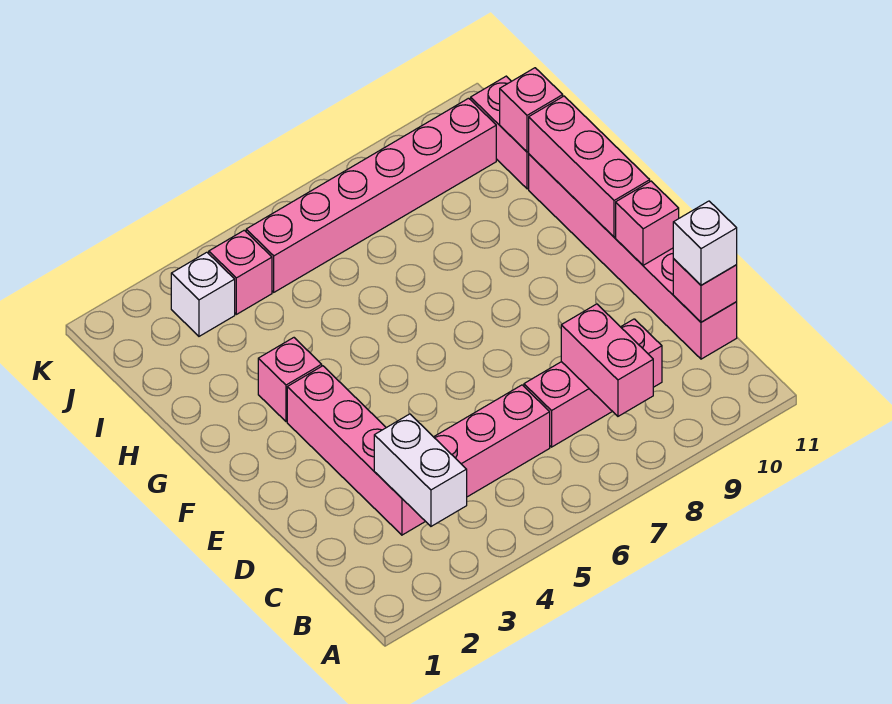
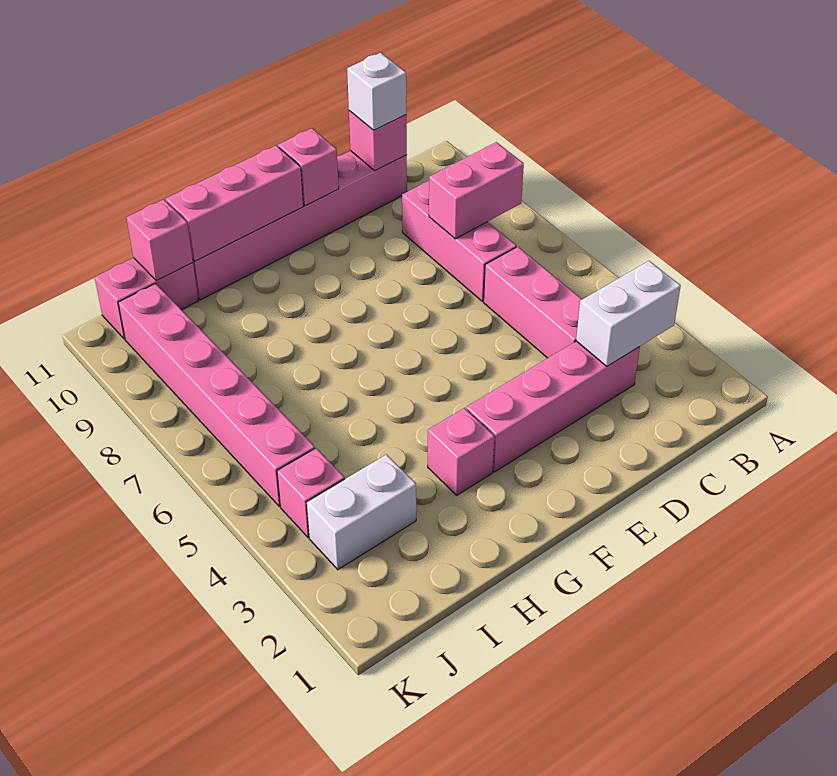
white brick J3 level 1 -> white brick I3:J3 level 1

